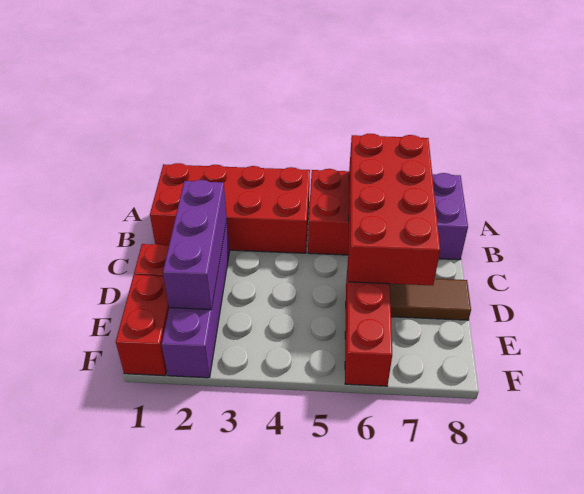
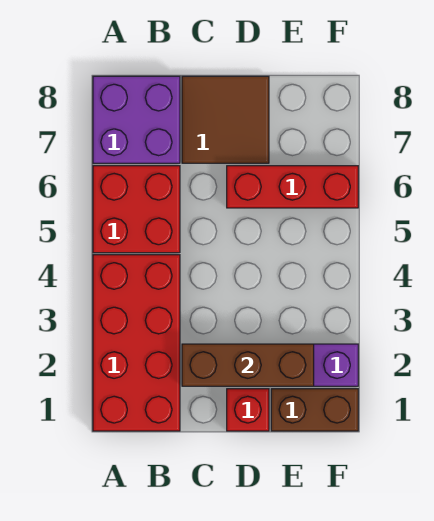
red brick A6:D7 level 2 -> none
purple brick C2:E2 level 2 -> brown brick C2:E2 level 2
brown tile D7:D8 level 1 -> brown tile C7:D8 level 1
red brick E1:F1 level 1 -> brown brick E1:F1 level 1

